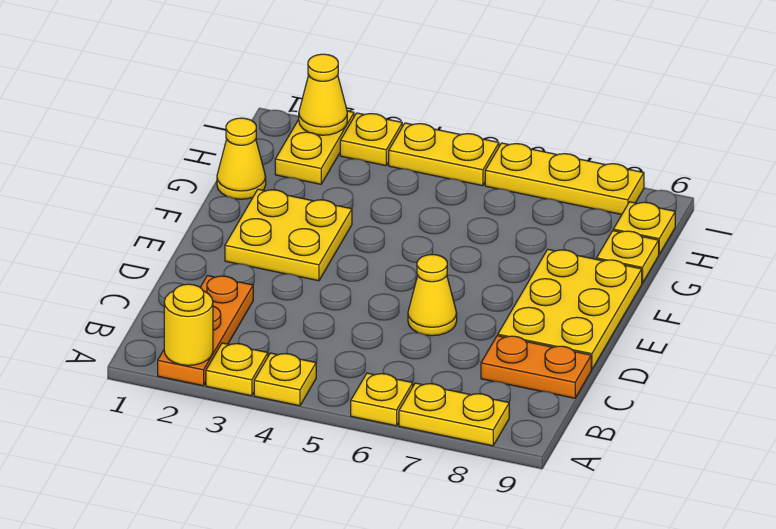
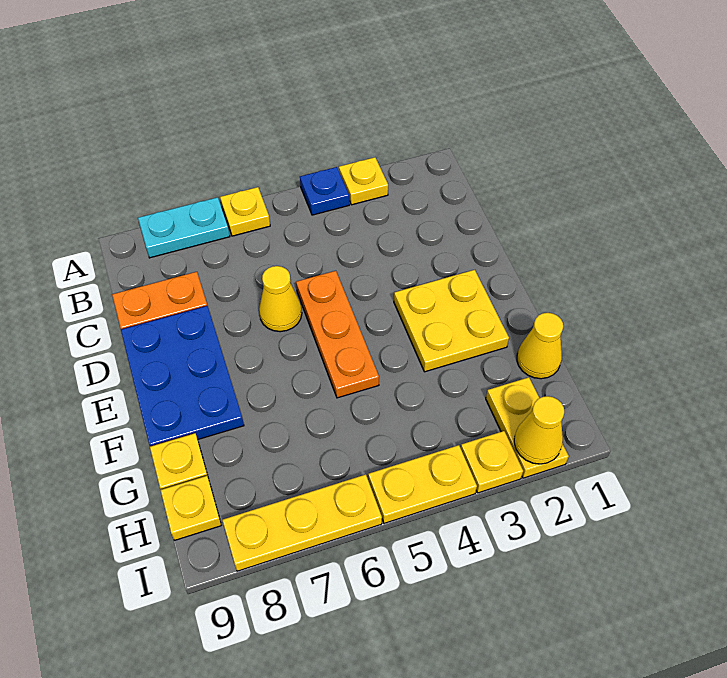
orange plate A2:C2 level 1 -> orange plate D5:F5 level 1
yellow round brick A2 level 2 -> none
yellow plate A4 level 1 -> blue plate A4 level 1
yellow plate A7:A8 level 1 -> cyan plate A7:A8 level 1
yellow plate D8:F9 level 1 -> blue plate D8:F9 level 1

